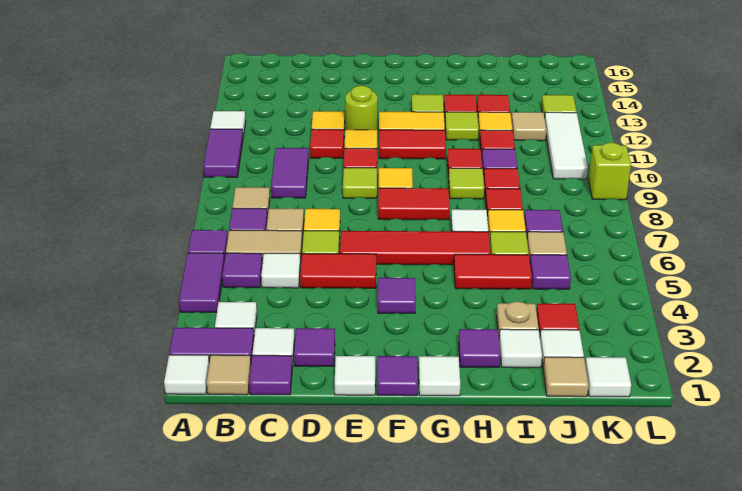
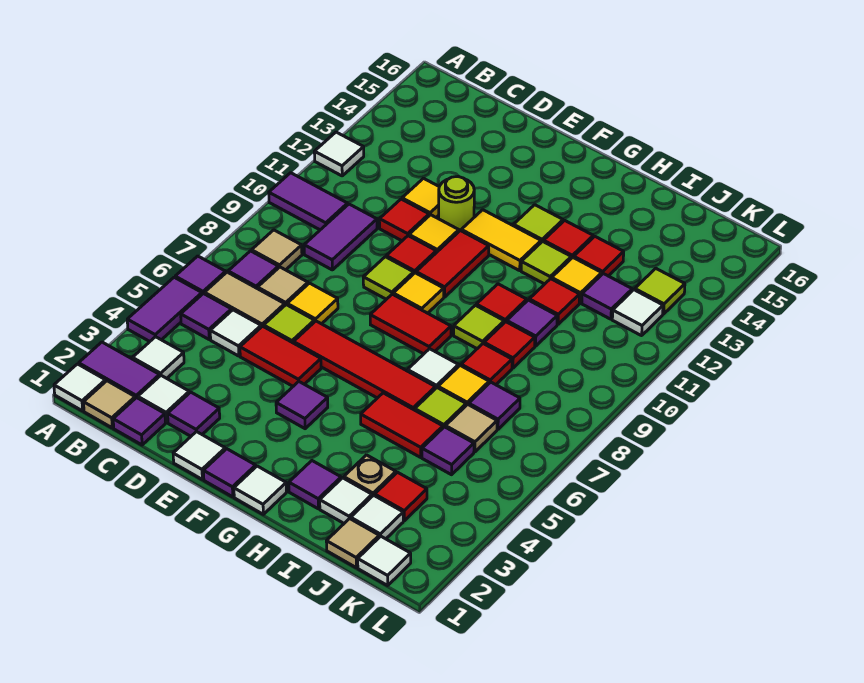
purple tile A10:A11 level 1 -> purple tile A10:B10 level 1
red tile F11:G11 level 1 -> red tile F10:F11 level 1
tan tile J12 level 1 -> purple tile J12 level 1
white tile K10:K12 level 1 -> white tile K12 level 1
lime brick L9 level 1 -> none

